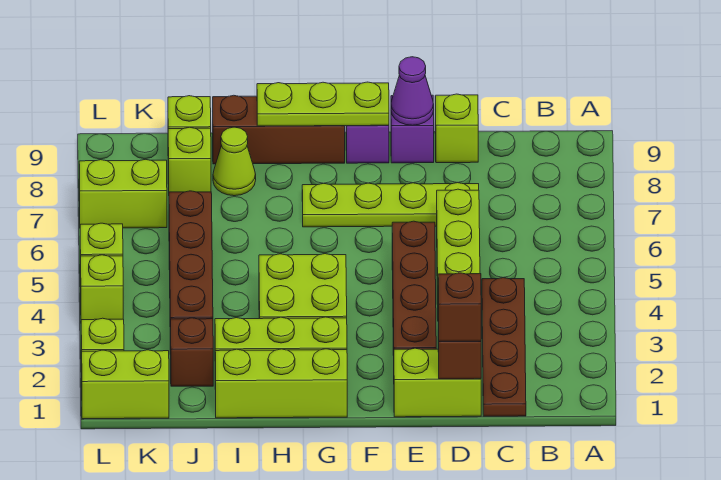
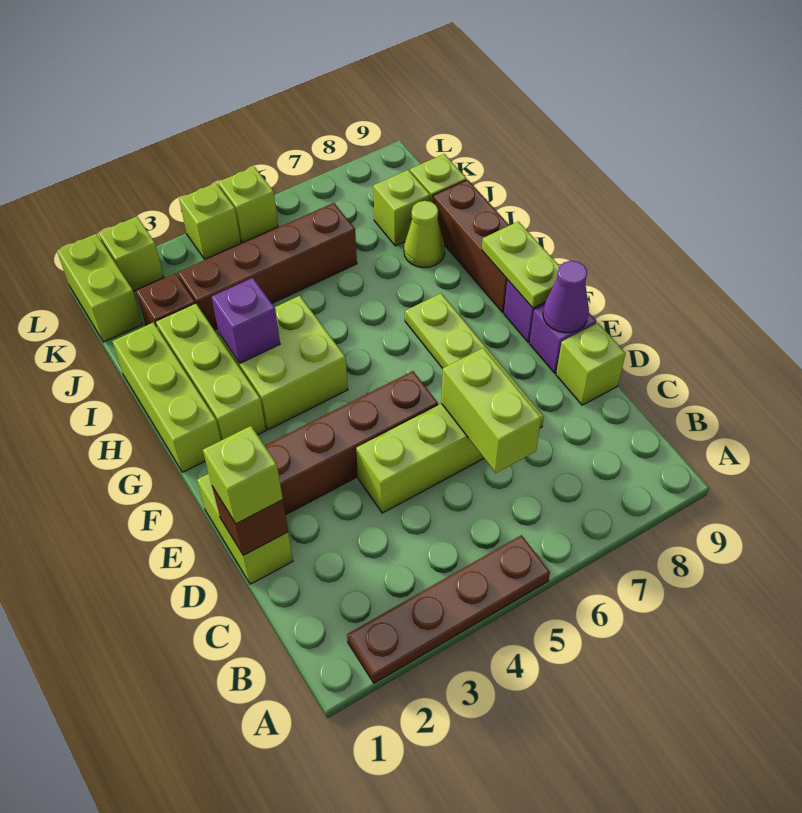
brown plate C1:C4 level 1 -> brown plate A2:A5 level 1
brown brick D1 level 3 -> lime brick D1 level 3
lime plate F9:H9 level 2 -> lime plate F9:G9 level 2
none -> purple brick H3 level 2
lime brick K7:L7 level 1 -> lime brick C6:D6 level 2

